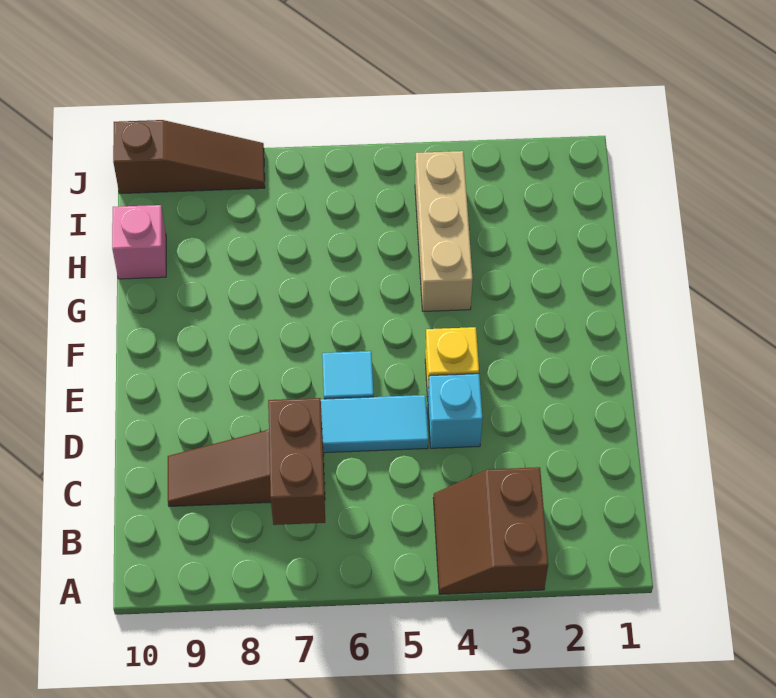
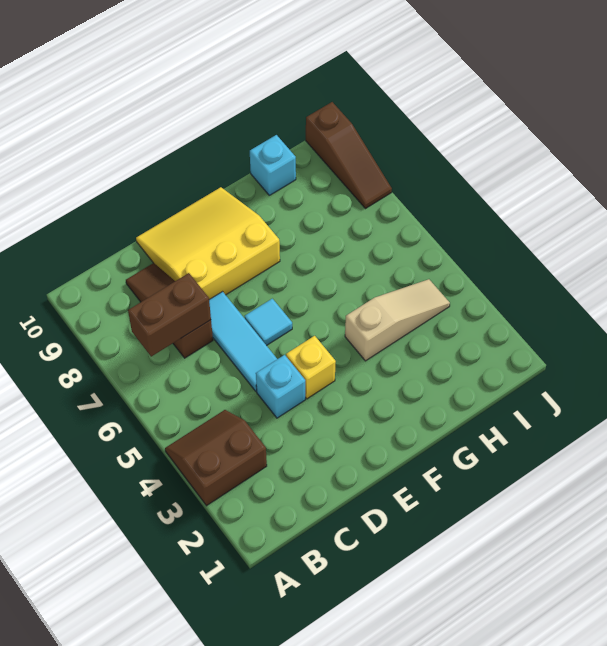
none -> yellow slope D8:F10 level 1 top 8
tan brick G4:I4 level 1 -> tan slope G4:I4 level 1 top G
pink brick H10 level 1 -> cyan brick H10 level 1

